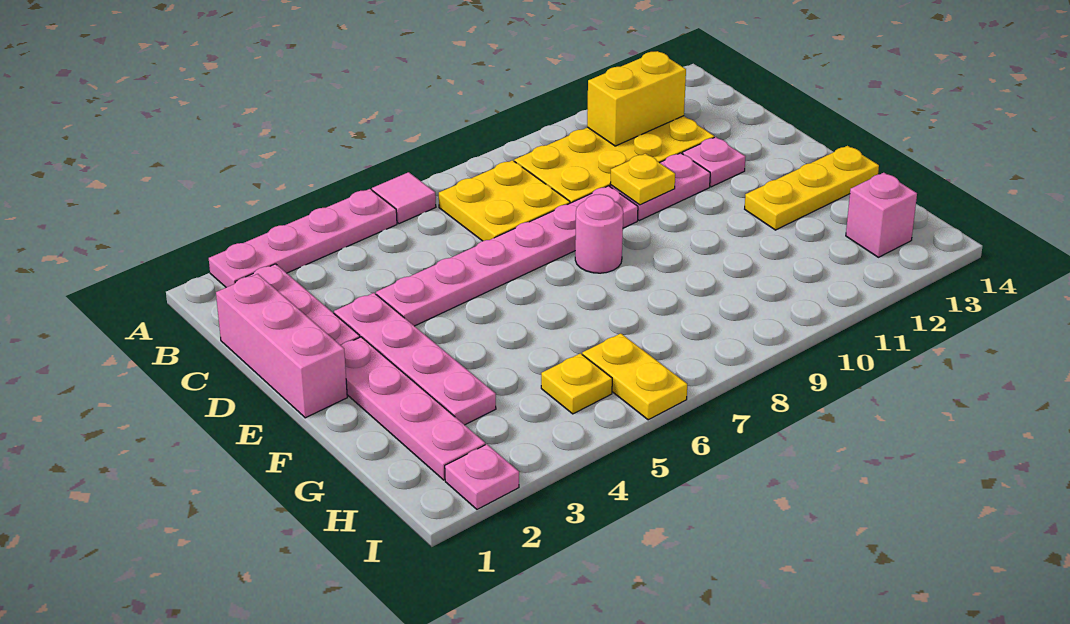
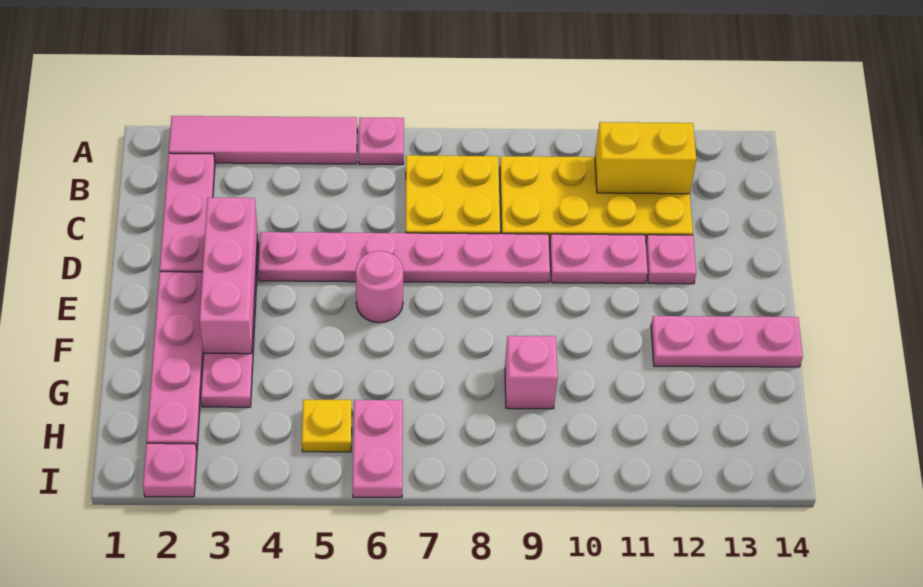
pink plate A2:A5 level 1 -> pink tile A2:A5 level 1
pink tile A6 level 1 -> pink plate A6 level 1
pink brick C1:E1 level 1 -> pink brick D3:F3 level 2
yellow plate D10 level 2 -> none
pink round brick E8 level 1 -> pink round brick E6 level 1
yellow plate F12:F14 level 1 -> pink plate F12:F14 level 1
yellow plate H6:I6 level 1 -> pink plate H6:I6 level 1
pink brick H13 level 1 -> pink brick G9 level 1

